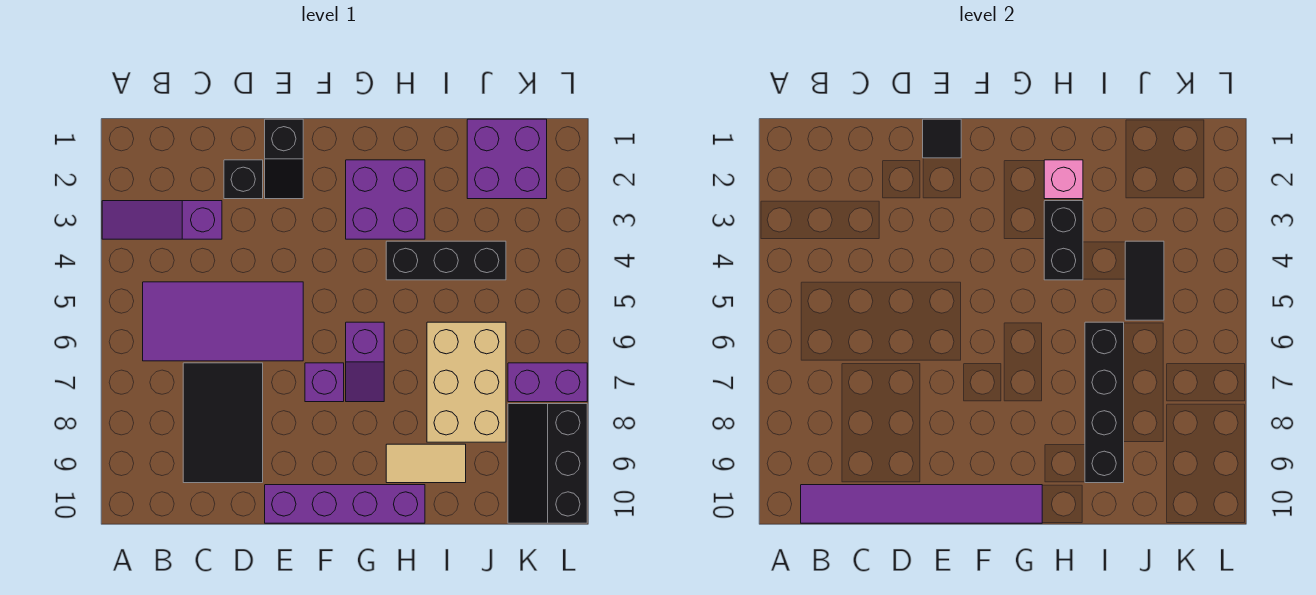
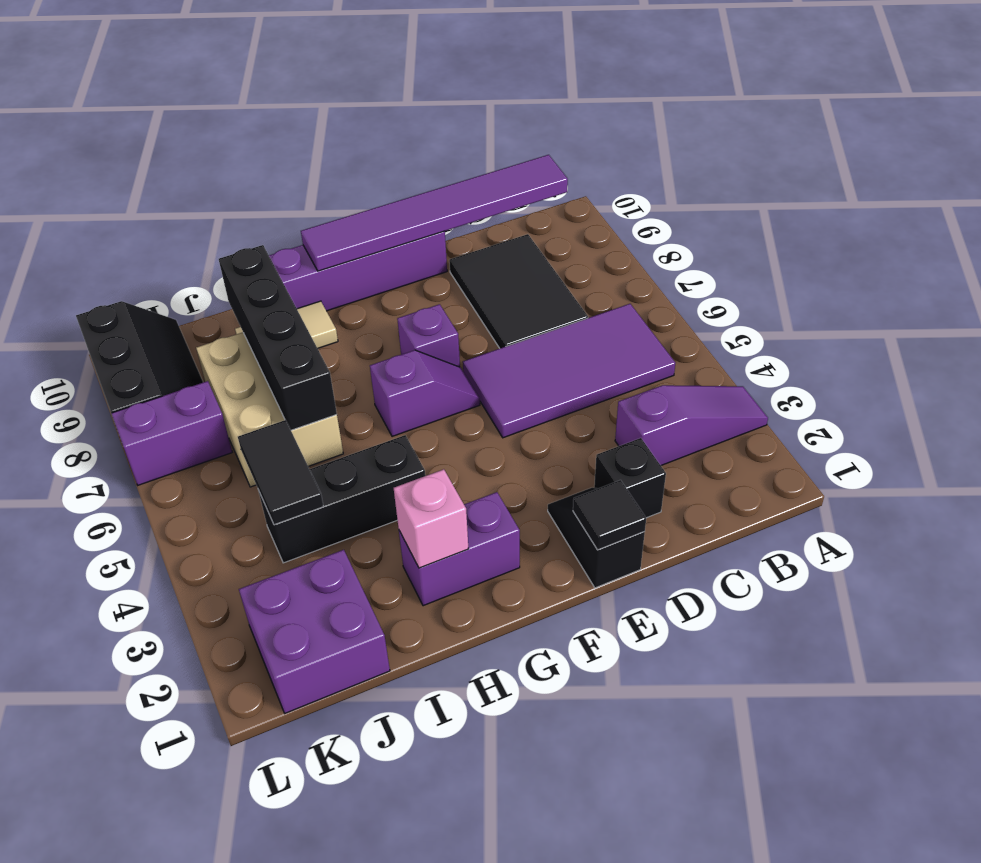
purple brick G2:H3 level 1 -> purple brick G2:H2 level 1
purple slope G6:G7 level 1 top 6 -> purple slope F6:G6 level 1 top G
black brick H3:H4 level 2 -> none

